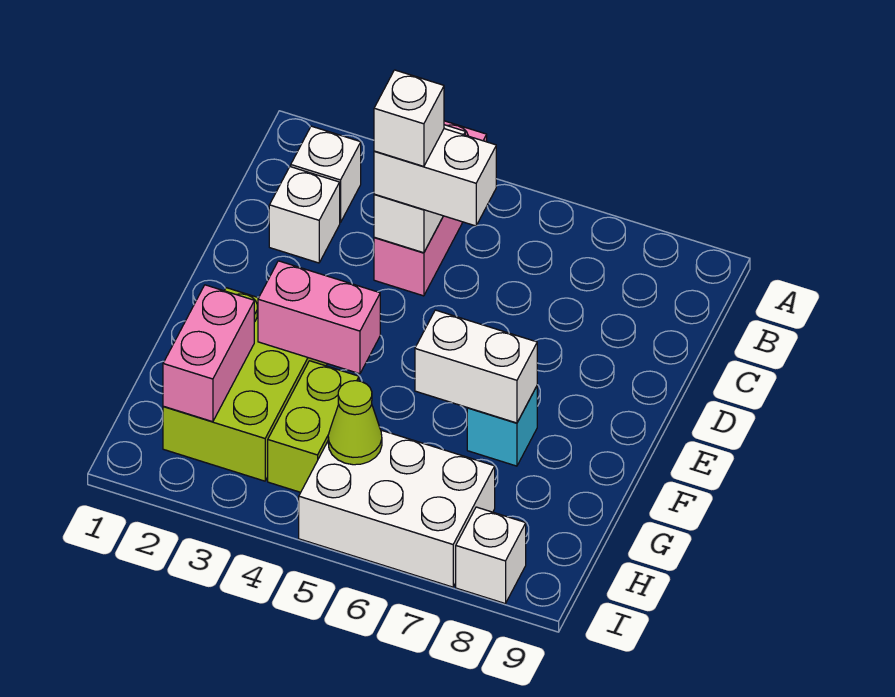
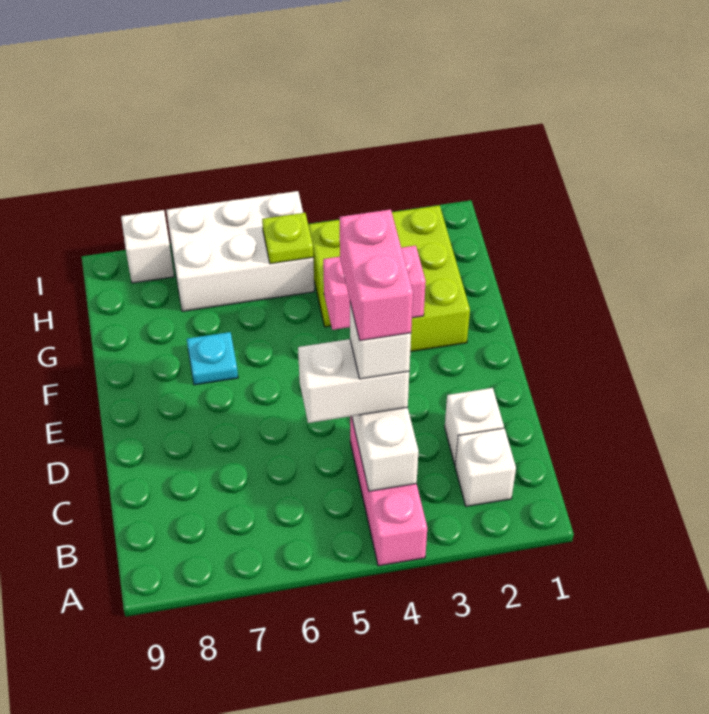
white brick F6:F7 level 2 -> none
cyan brick F7 level 1 -> cyan plate F7 level 1
pink brick G2:H2 level 2 -> pink brick C4:D4 level 5
lime cone H5 level 2 -> lime plate H5 level 2

